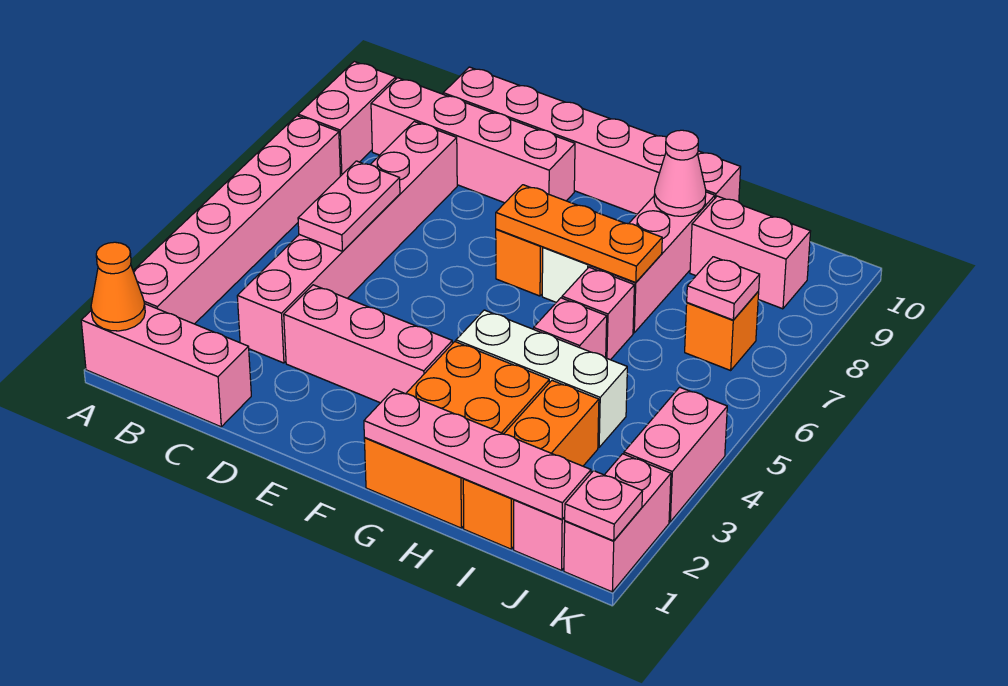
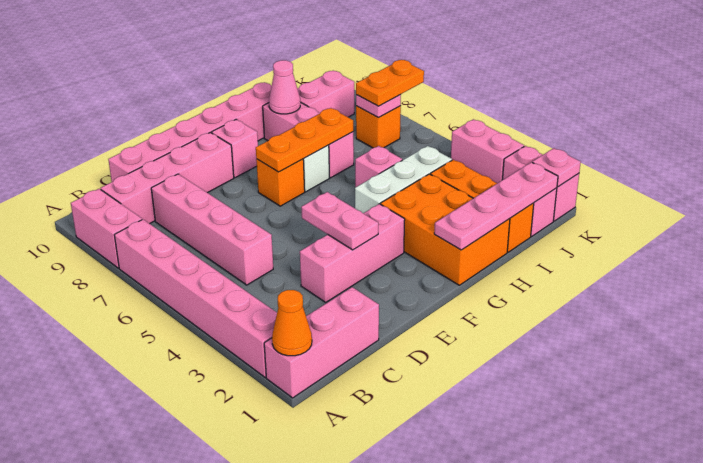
pink brick C3:C8 level 1 -> pink brick C5:C8 level 1
pink plate C5:C6 level 2 -> pink plate E3:E4 level 2
pink brick H6 level 1 -> pink brick F9 level 1
none -> orange plate J7:K7 level 3

